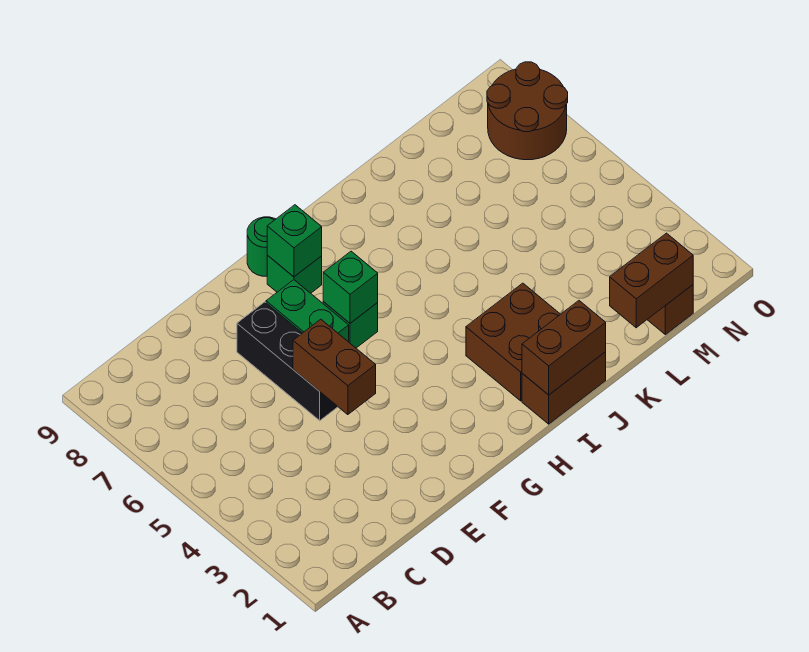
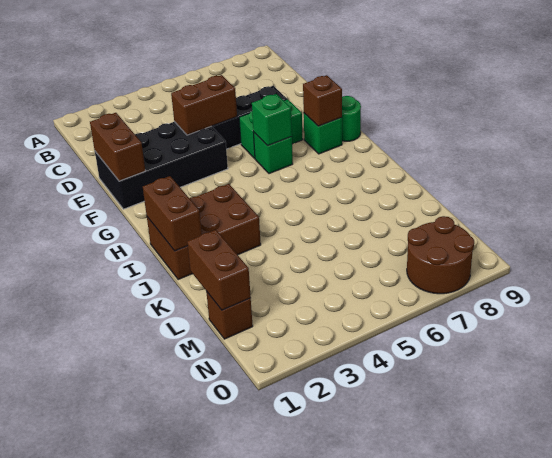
none -> black brick E1:F4 level 1
none -> brown brick E1:F1 level 2
green brick G8 level 2 -> brown brick G8 level 2

